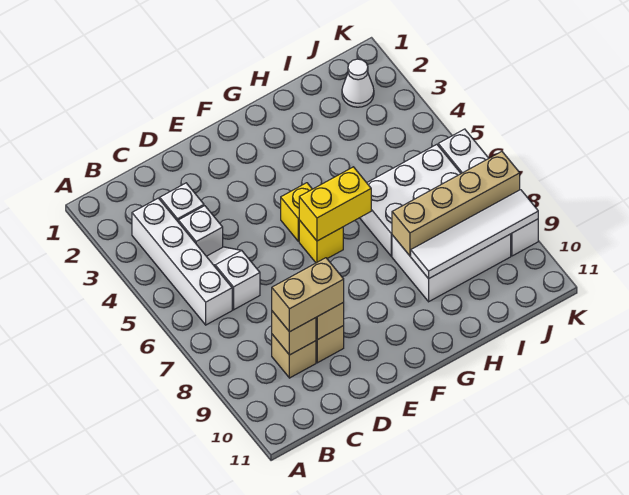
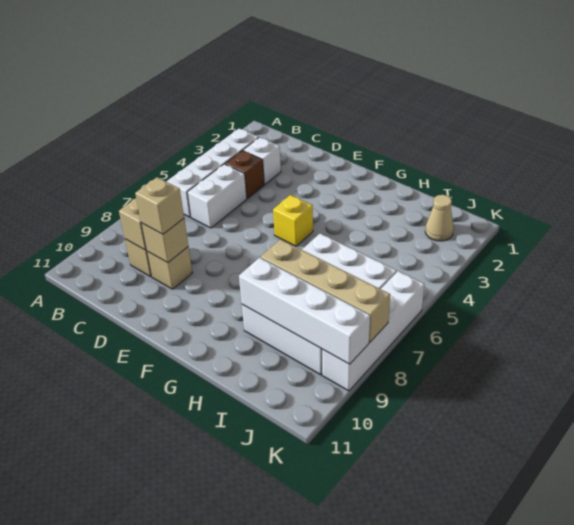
white brick C4 level 1 -> brown brick C4 level 1
white slope C5:C6 level 1 top 6 -> white brick C5:C6 level 1
tan brick C9:D9 level 3 -> tan brick D9 level 3
yellow brick F6 level 1 -> none
yellow brick F6:G6 level 2 -> none
white tile H9:K9 level 2 -> white brick H9:K9 level 2
white cone J2 level 1 -> tan cone J2 level 1

